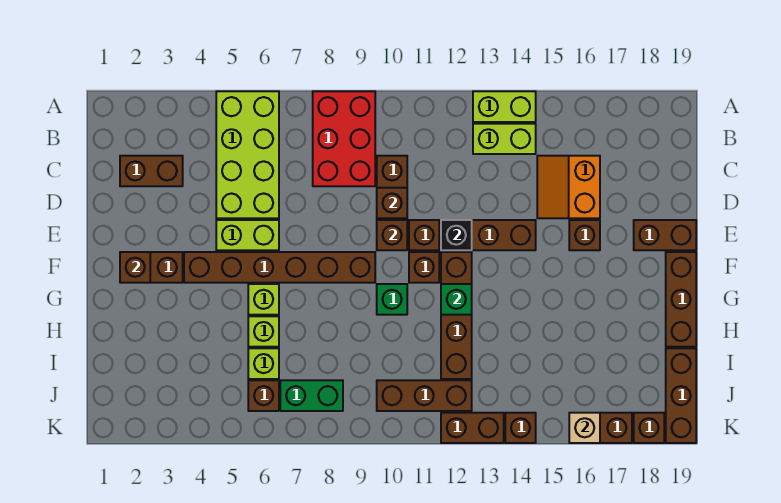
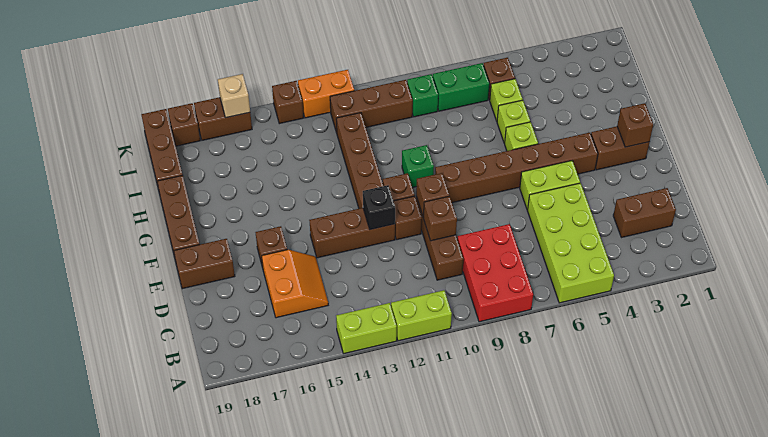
lime brick B13:B14 level 1 -> lime brick A11:A12 level 1
green brick G12 level 2 -> green brick J9 level 1
brown brick K12:K13 level 1 -> orange brick K12:K13 level 1

